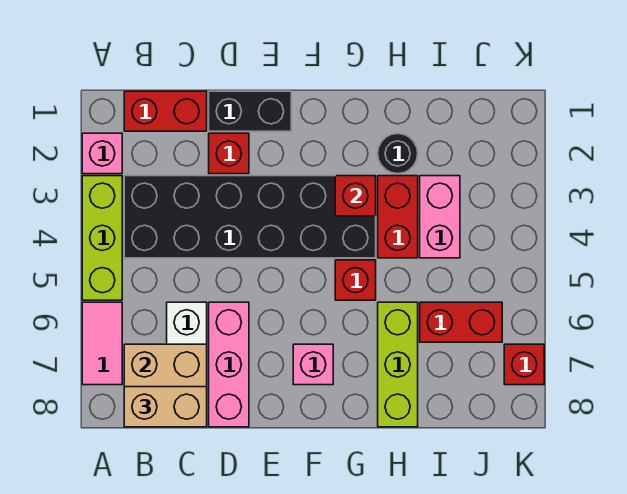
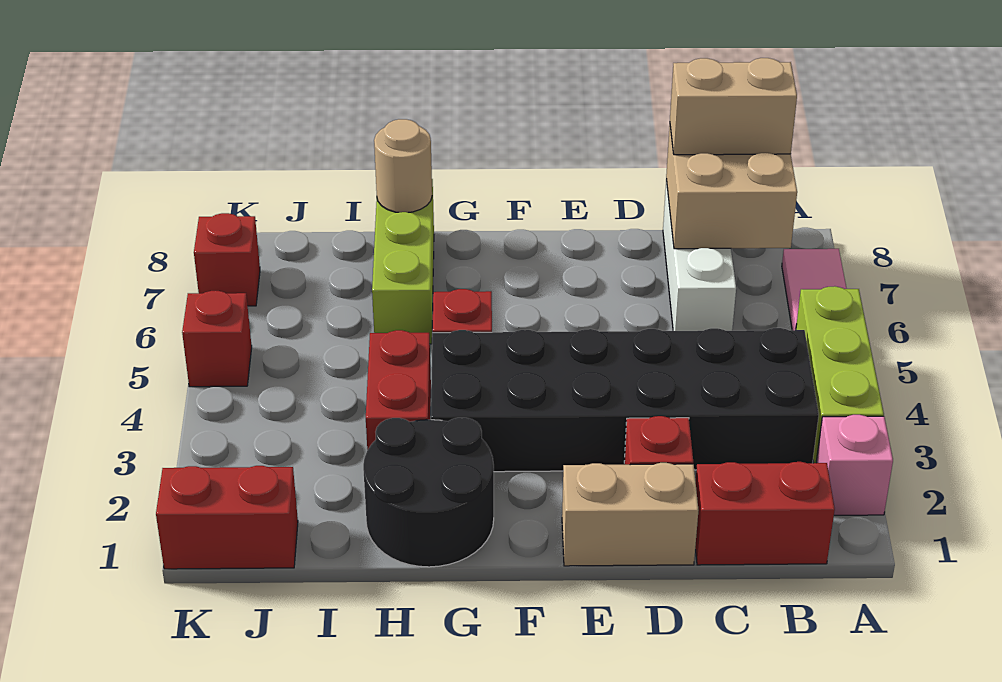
black brick D1:E1 level 1 -> tan brick D1:E1 level 1
pink brick D6:D8 level 1 -> none
pink brick F7 level 1 -> none
red brick G3 level 2 -> red brick K5 level 1
black round brick H2 level 1 -> black round brick G1:H2 level 1
none -> tan round brick H8 level 2
pink brick I3:I4 level 1 -> none
red brick I6:J6 level 1 -> red brick J1:K1 level 1

